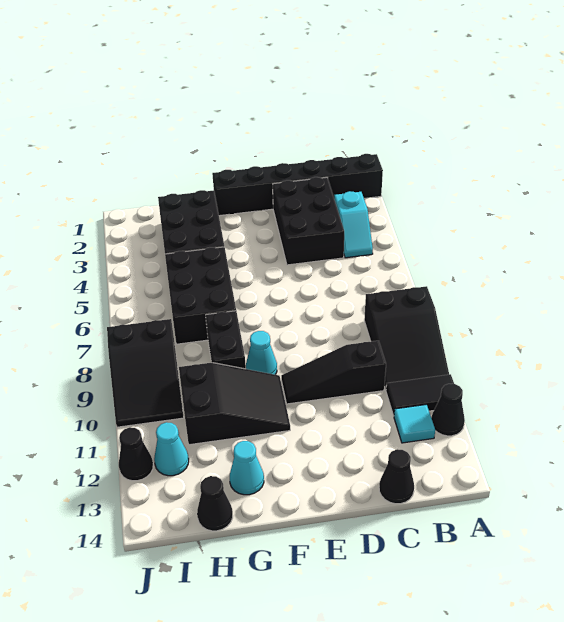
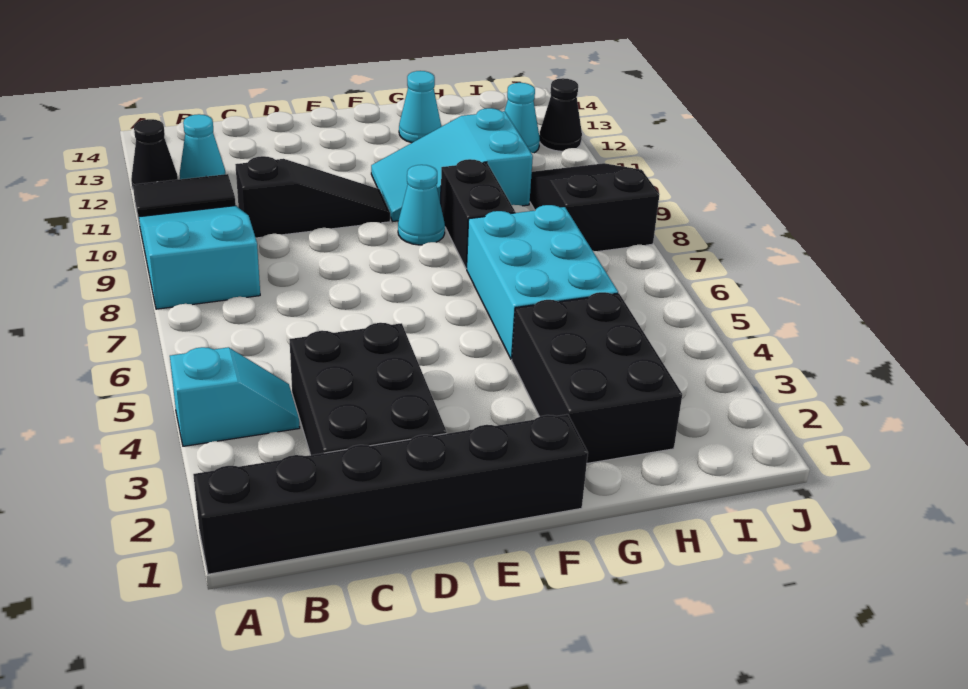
black slope A8:B10 level 1 top 8 -> cyan slope A8:B10 level 1 top 8
cyan slope B3:B4 level 1 top 3 -> cyan slope A4:B4 level 1 top A
cyan tile B12 level 1 -> cyan cone B12 level 1
black cone C14 level 1 -> none
black slope F10:H11 level 1 top H -> cyan slope F10:H11 level 1 top H
black brick G5:H7 level 1 -> cyan brick G5:H7 level 1
black cone H14 level 1 -> none

